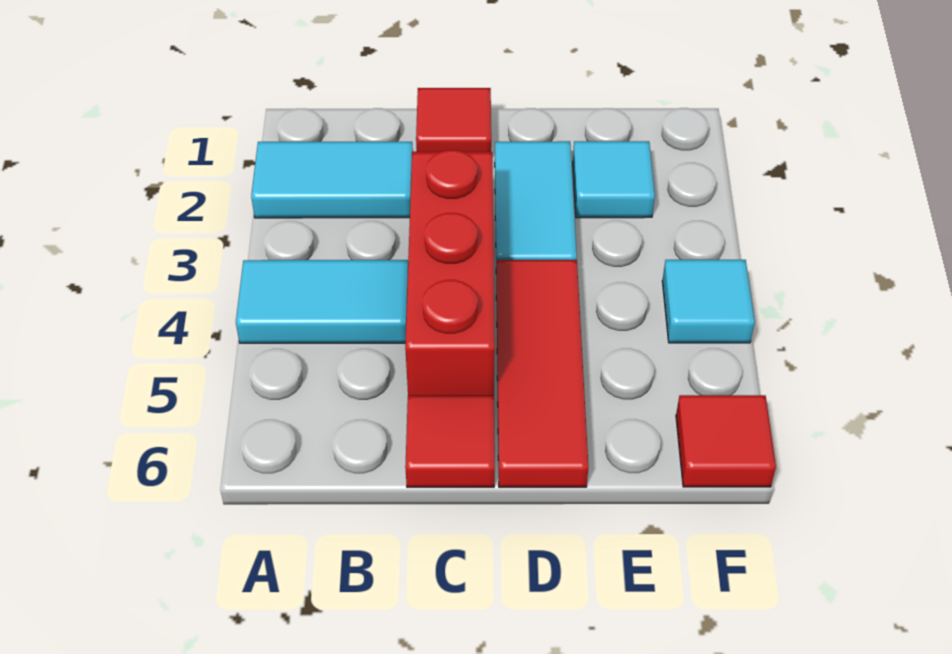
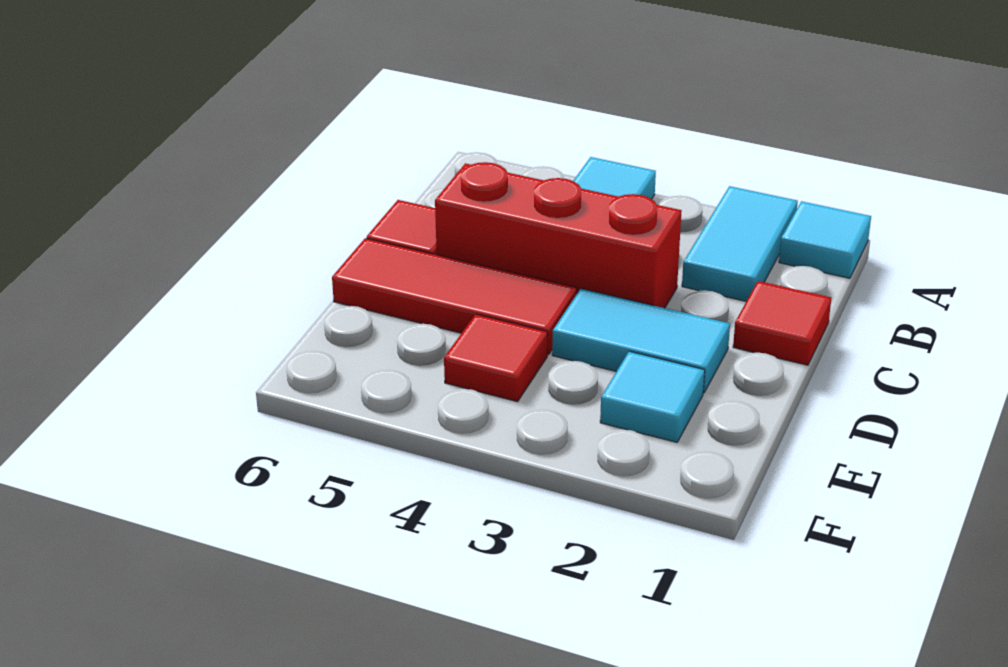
cyan tile F4 level 1 -> cyan tile A1 level 1
red tile F6 level 1 -> red tile E4 level 1

